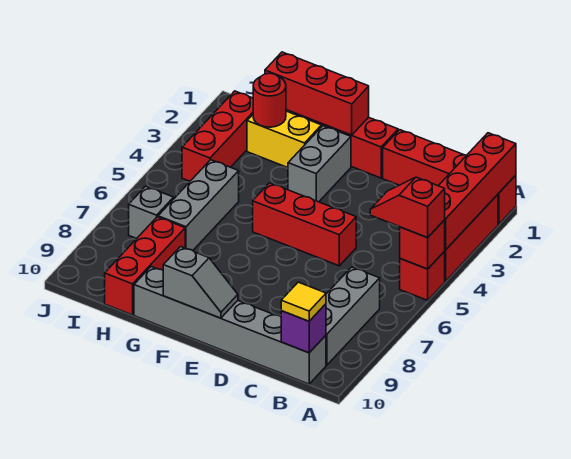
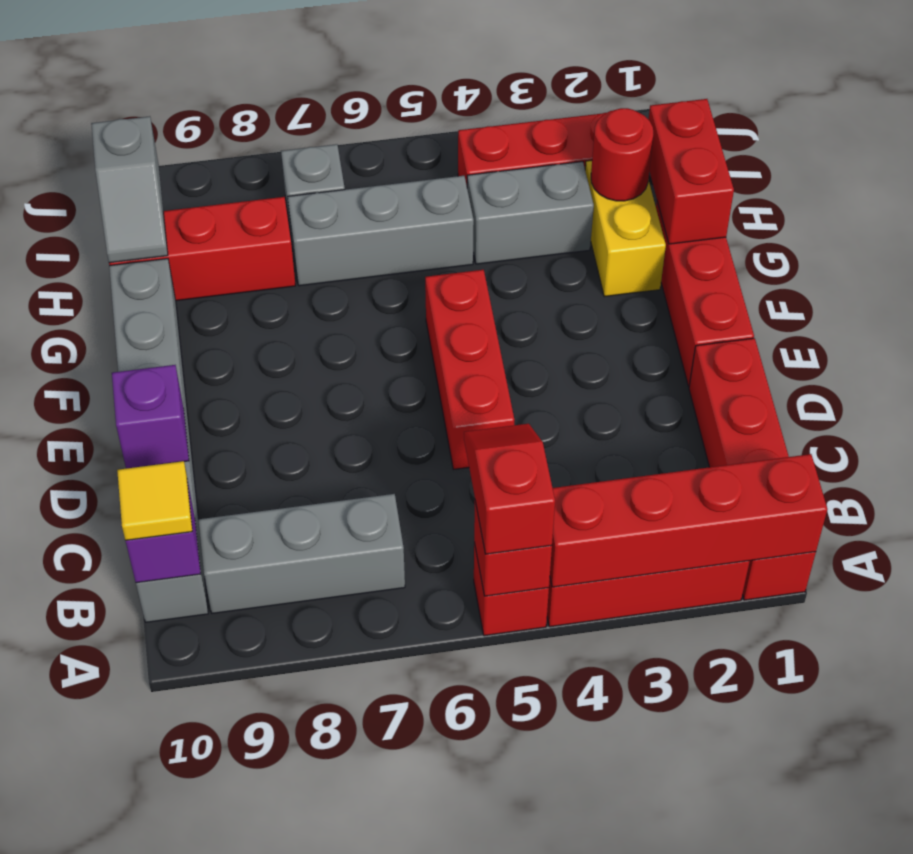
none -> purple brick D10 level 2
grey slope E10:F10 level 2 top F -> grey slope H10:I10 level 2 top I
red brick F1:H1 level 2 -> red brick G1:H1 level 2
grey brick F2:F3 level 1 -> grey brick H3:H4 level 1

